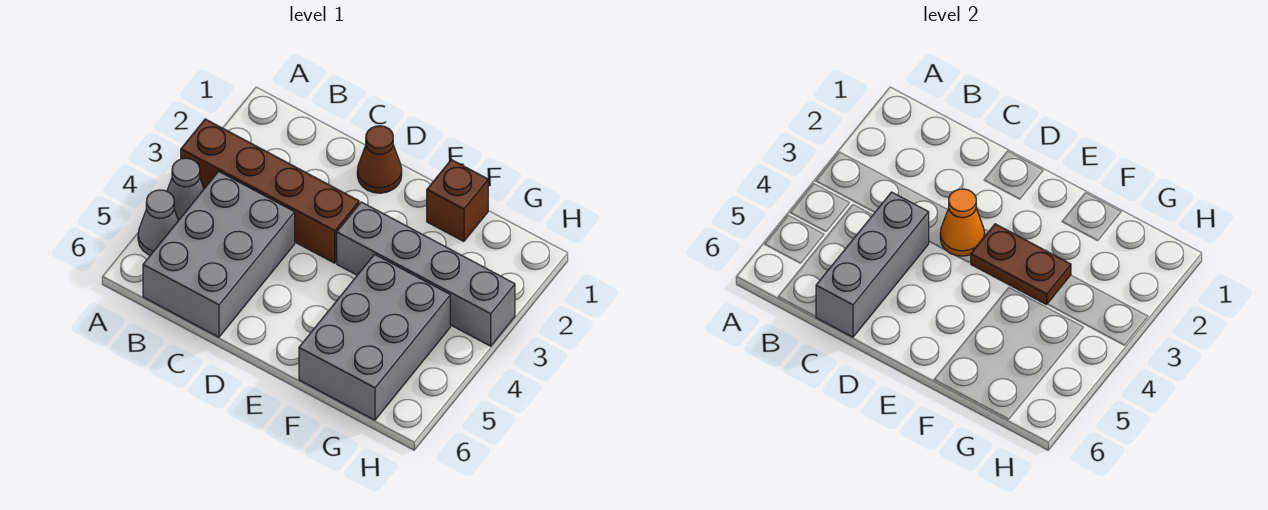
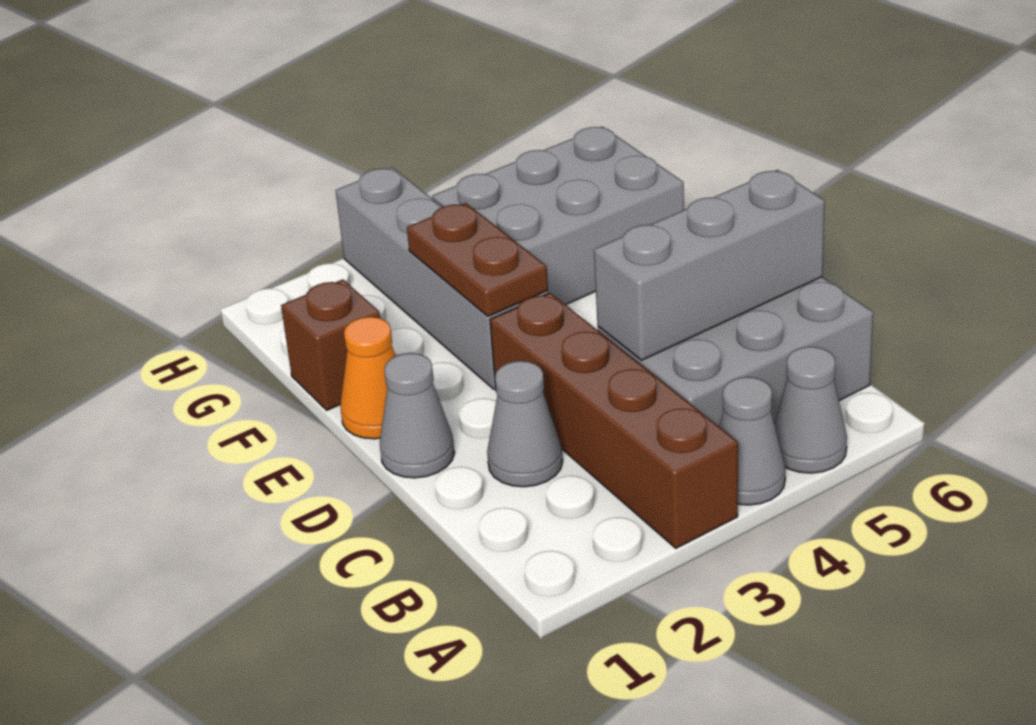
none -> grey cone C2 level 1
brown cone D1 level 1 -> grey cone D1 level 1
orange cone D3 level 2 -> orange cone E1 level 1

